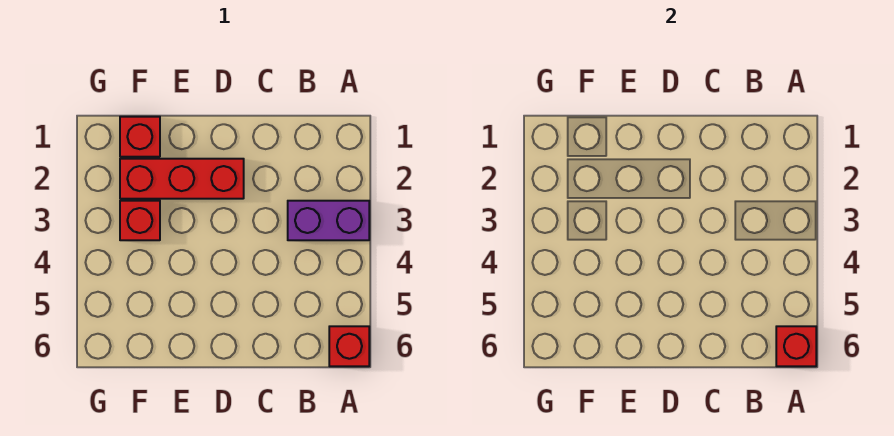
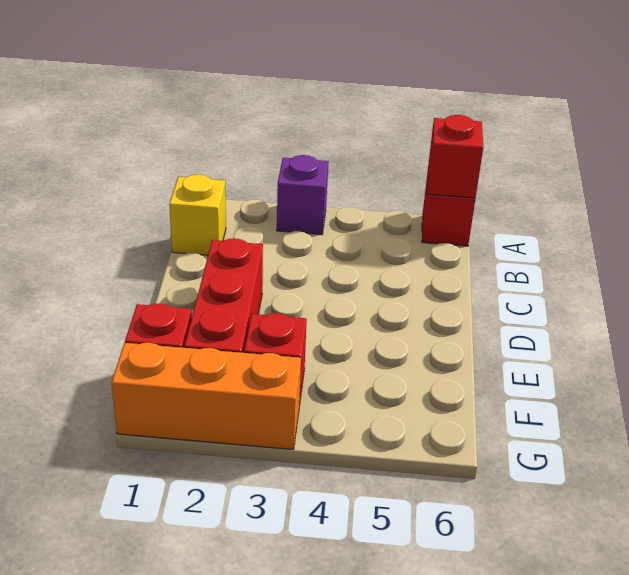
purple brick A3:B3 level 1 -> purple brick A3 level 1
none -> yellow brick B1 level 1
none -> orange brick G1:G3 level 1

